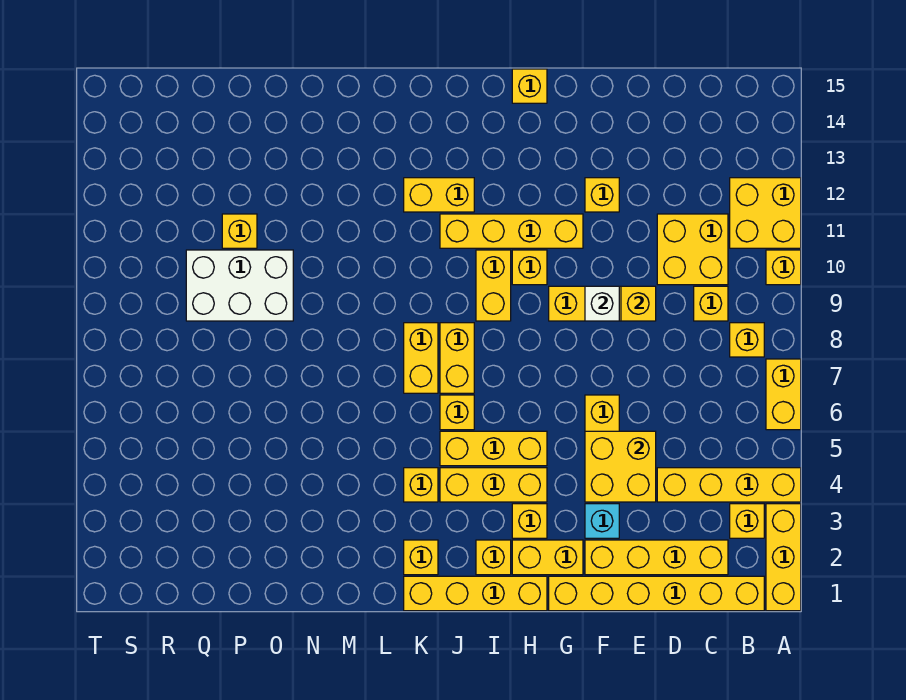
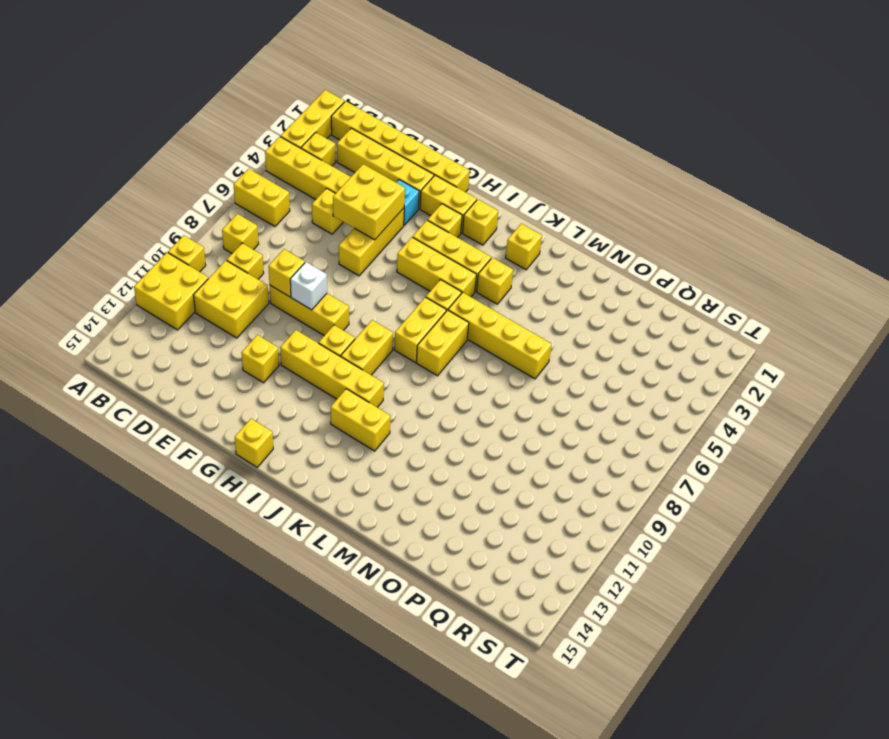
yellow brick A6:A7 level 1 -> yellow brick A6:B6 level 1
yellow brick H1:K1 level 1 -> yellow brick K6:N6 level 1
white brick O9:Q10 level 1 -> none
yellow brick P11 level 1 -> yellow brick D5 level 1

